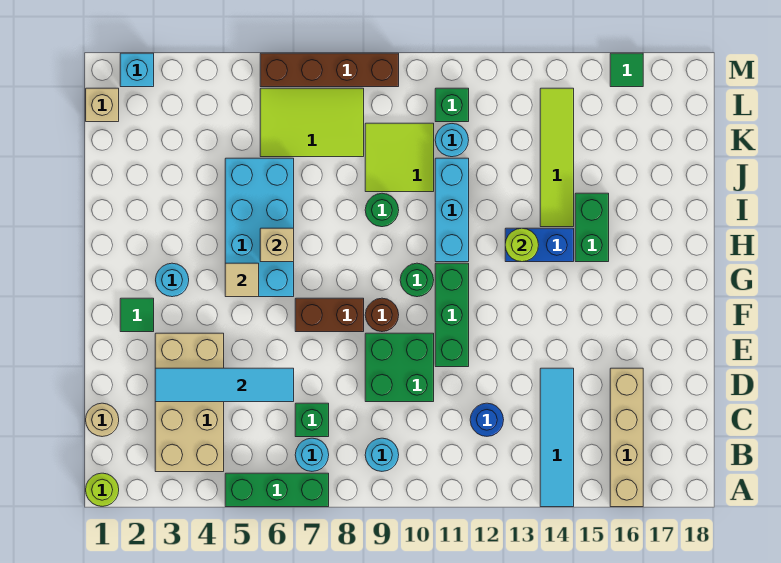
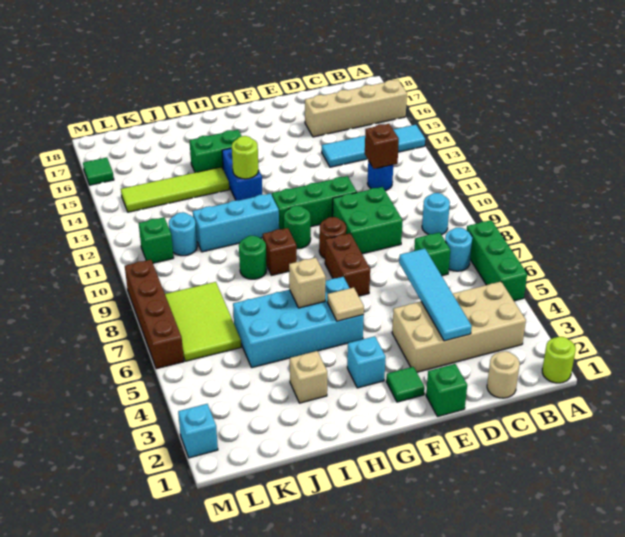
none -> brown brick C12 level 2
none -> green brick E1 level 1
cyan round brick G3 level 1 -> cyan brick G3 level 1
none -> brown brick H9 level 1
lime tile J9:K10 level 1 -> none
tan brick L1 level 1 -> tan brick I3 level 1

